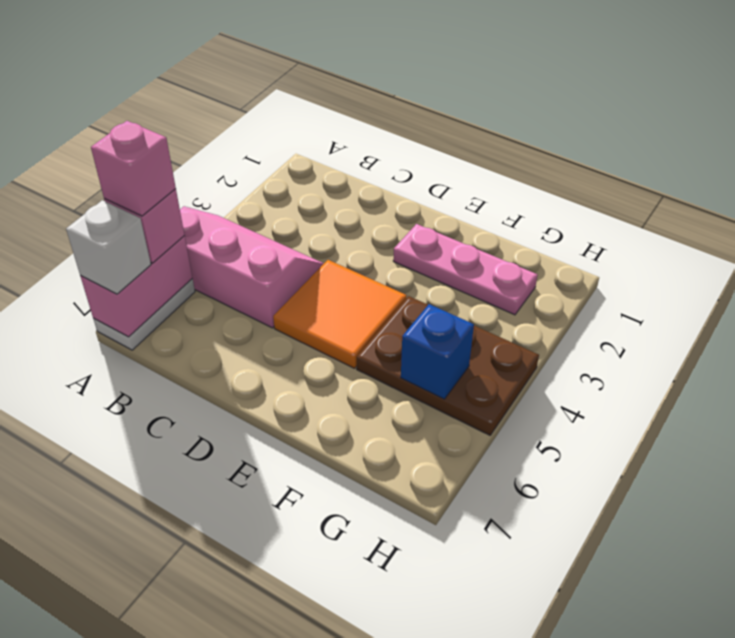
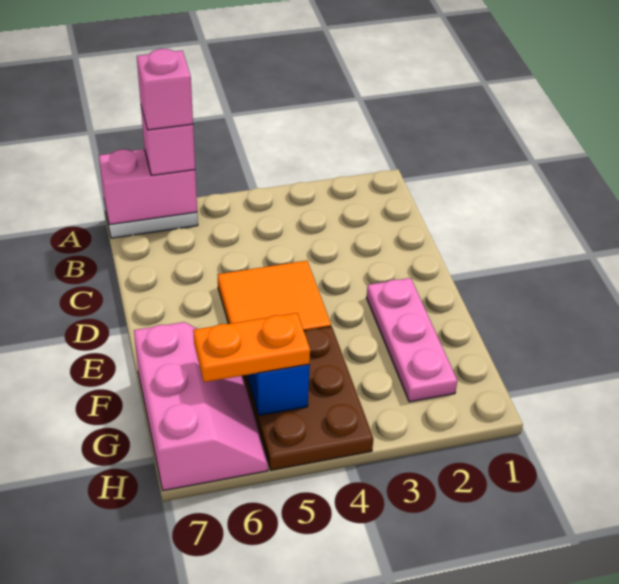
pink slope A4:C5 level 1 top 5 -> pink slope F6:H7 level 1 top 7
white brick A7 level 3 -> none
none -> orange plate G5:G6 level 3

